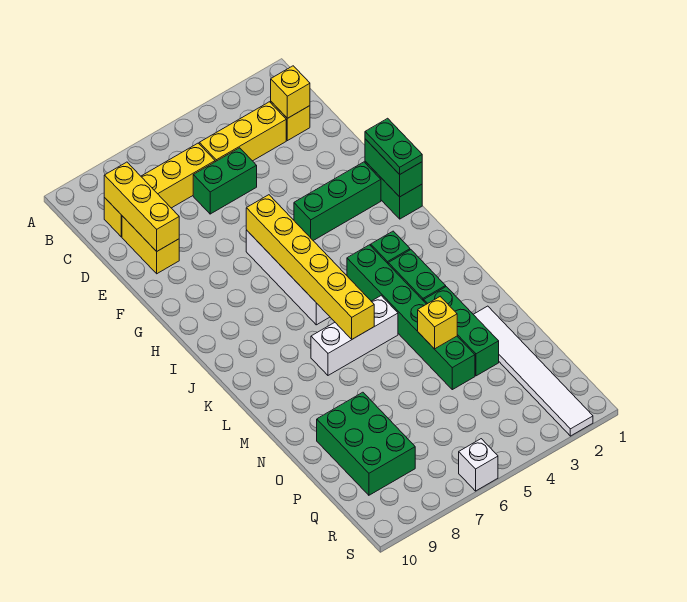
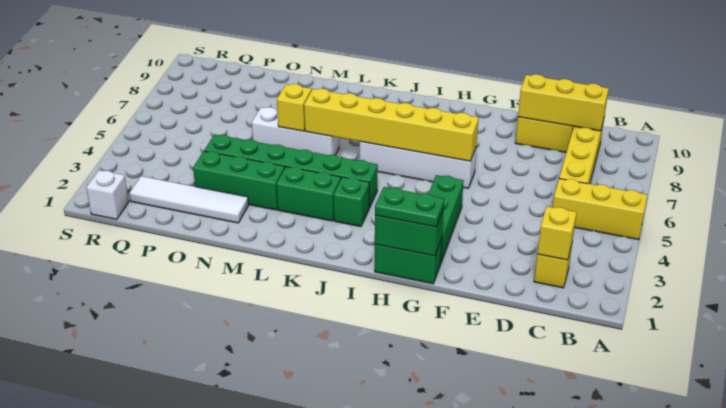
yellow brick C3:C5 level 1 -> yellow brick A5:C5 level 1
green brick D5:D6 level 1 -> none
white brick L5:L7 level 1 -> white brick L6:N6 level 1
white tile N2:S2 level 1 -> white tile N2:Q2 level 1
yellow brick N4 level 2 -> yellow brick M6 level 2
green brick O8:Q9 level 1 -> none
white brick S6 level 1 -> white brick R1 level 1

